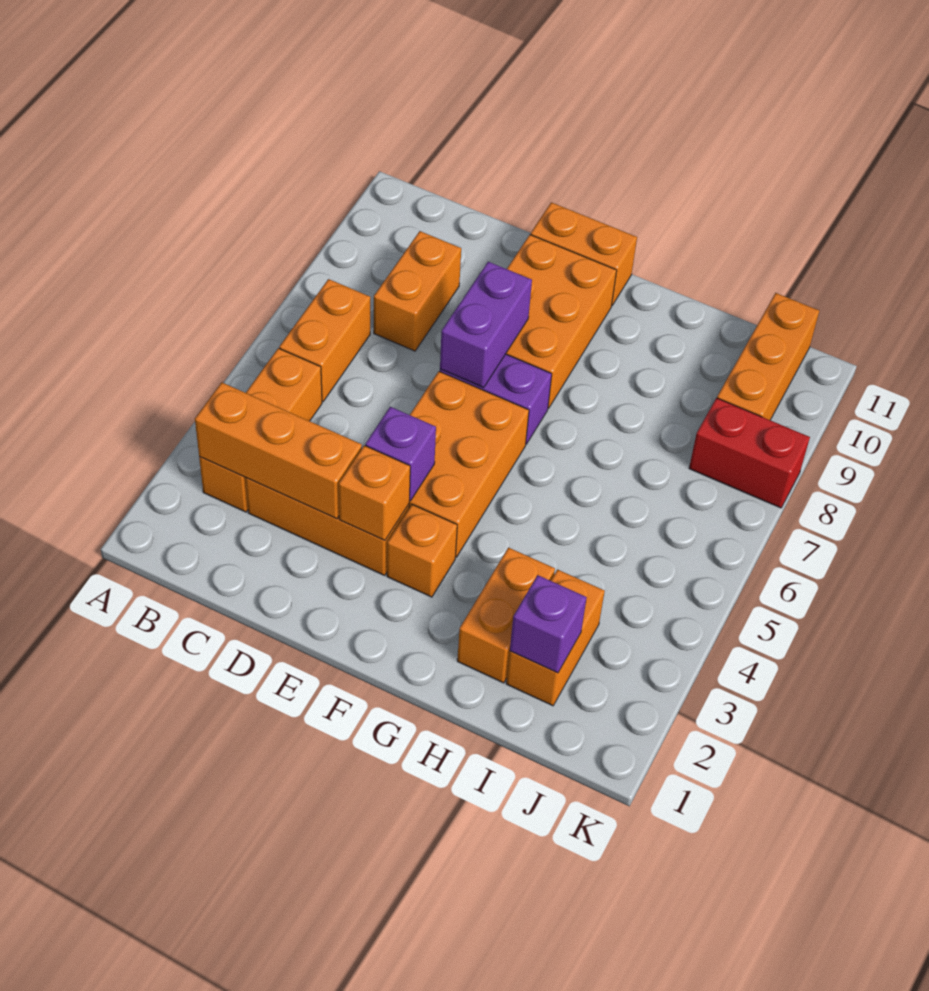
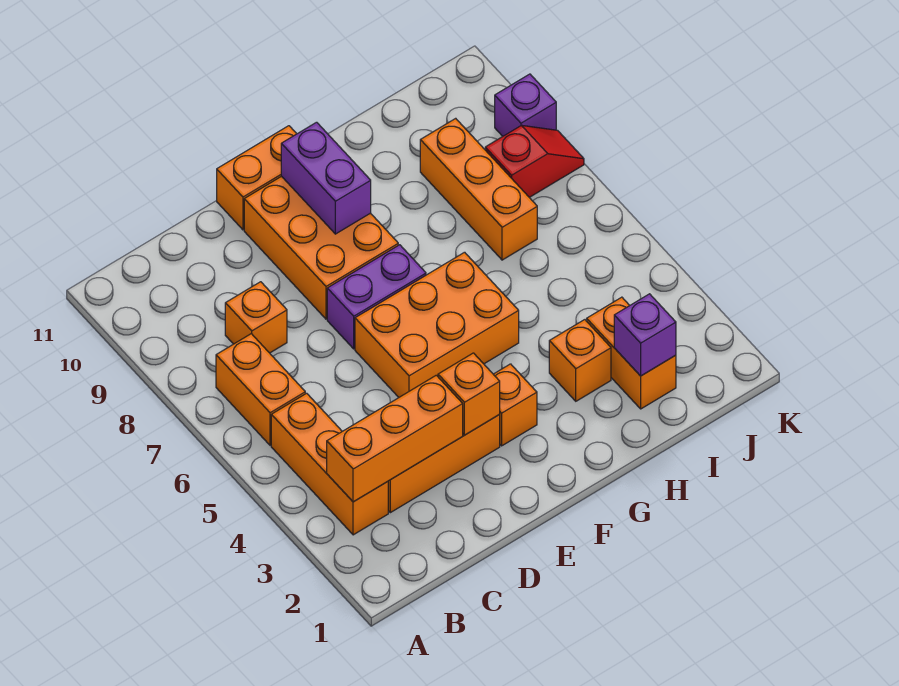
orange brick C8:C9 level 1 -> orange brick C8 level 1
orange brick E4:F6 level 1 -> orange brick E5:G6 level 1
purple brick E4 level 2 -> purple brick K9 level 1
purple brick E7:E8 level 2 -> purple brick F9:F10 level 2
orange brick H2:H3 level 1 -> orange brick H3 level 1
red brick J8:K8 level 1 -> red slope J8:K8 level 1 top J
orange brick J9:J11 level 1 -> orange brick I7:I9 level 1

